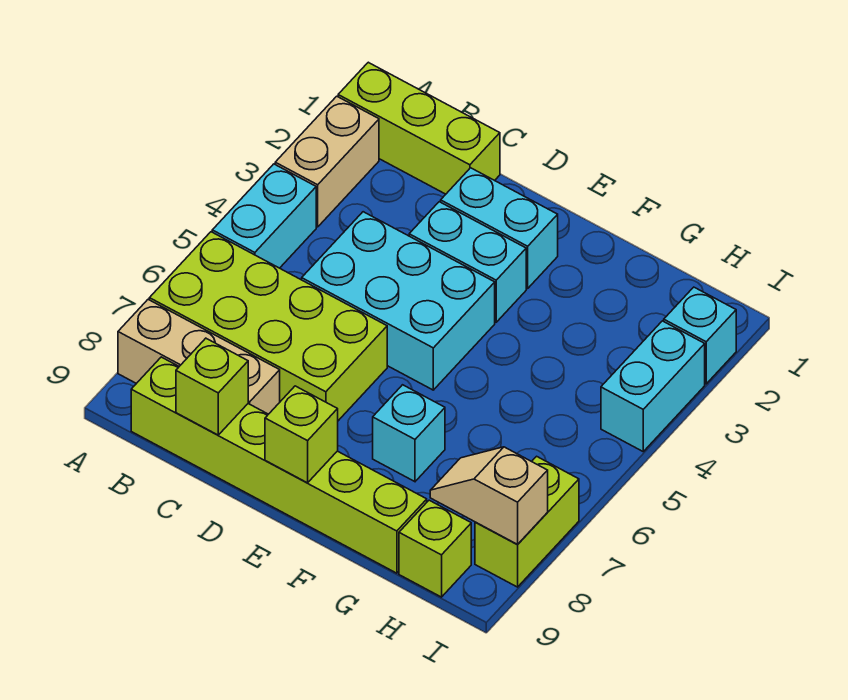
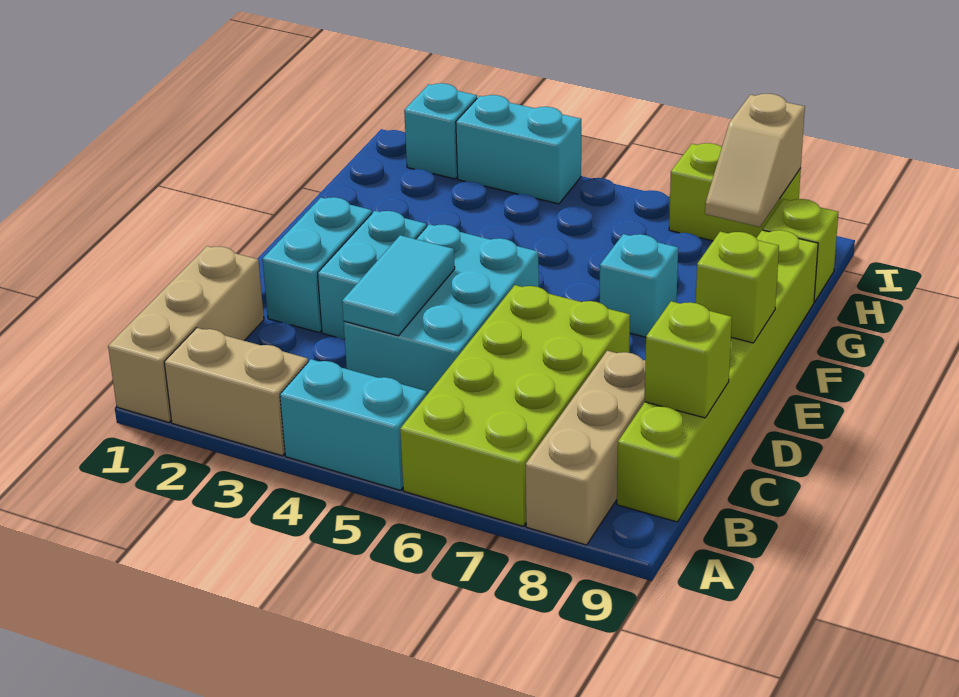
lime brick A1:C1 level 1 -> tan brick A1:C1 level 1
none -> cyan tile C4:D4 level 2

